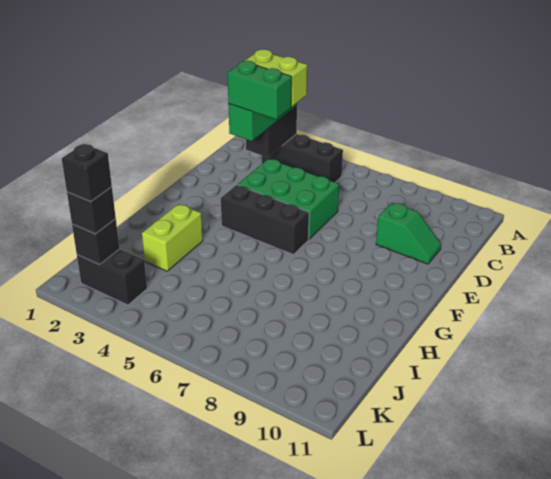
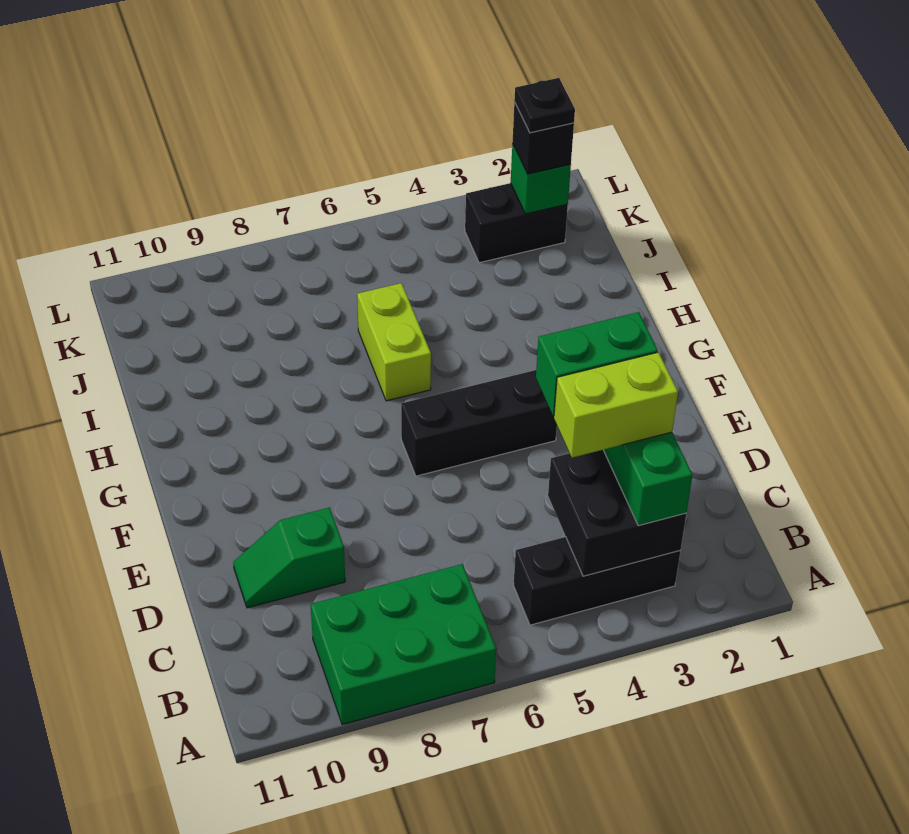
black brick B3:C3 level 2 -> black brick B3:C4 level 2
green brick D4:E6 level 1 -> green brick A7:B9 level 1
lime brick H3:I3 level 1 -> lime brick H6:I6 level 1
black brick K2 level 2 -> green brick K2 level 2
black brick K2 level 4 -> black plate K2 level 4

